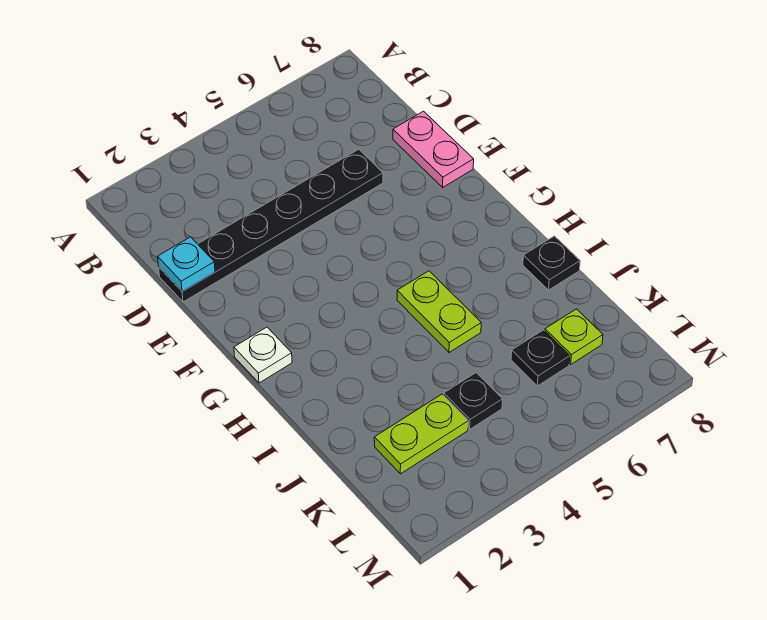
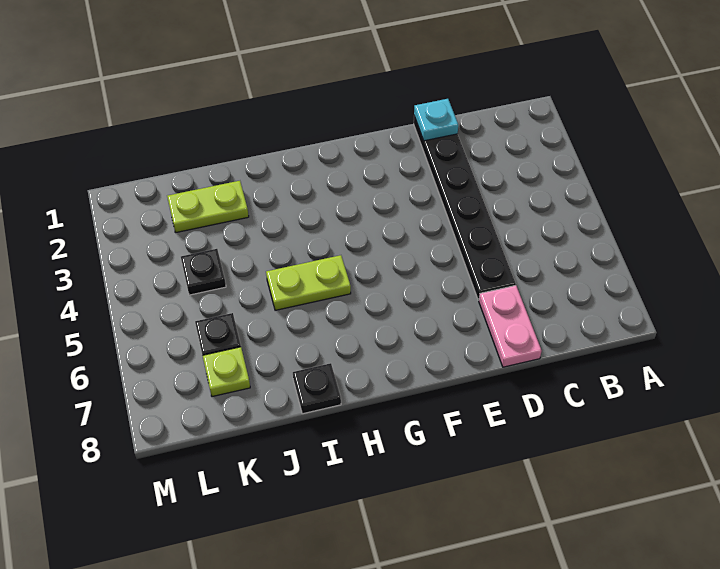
pink plate D8:E8 level 1 -> pink plate D7:D8 level 1
white plate G1 level 1 -> none
lime plate K2:K3 level 1 -> lime plate J2:K2 level 1

